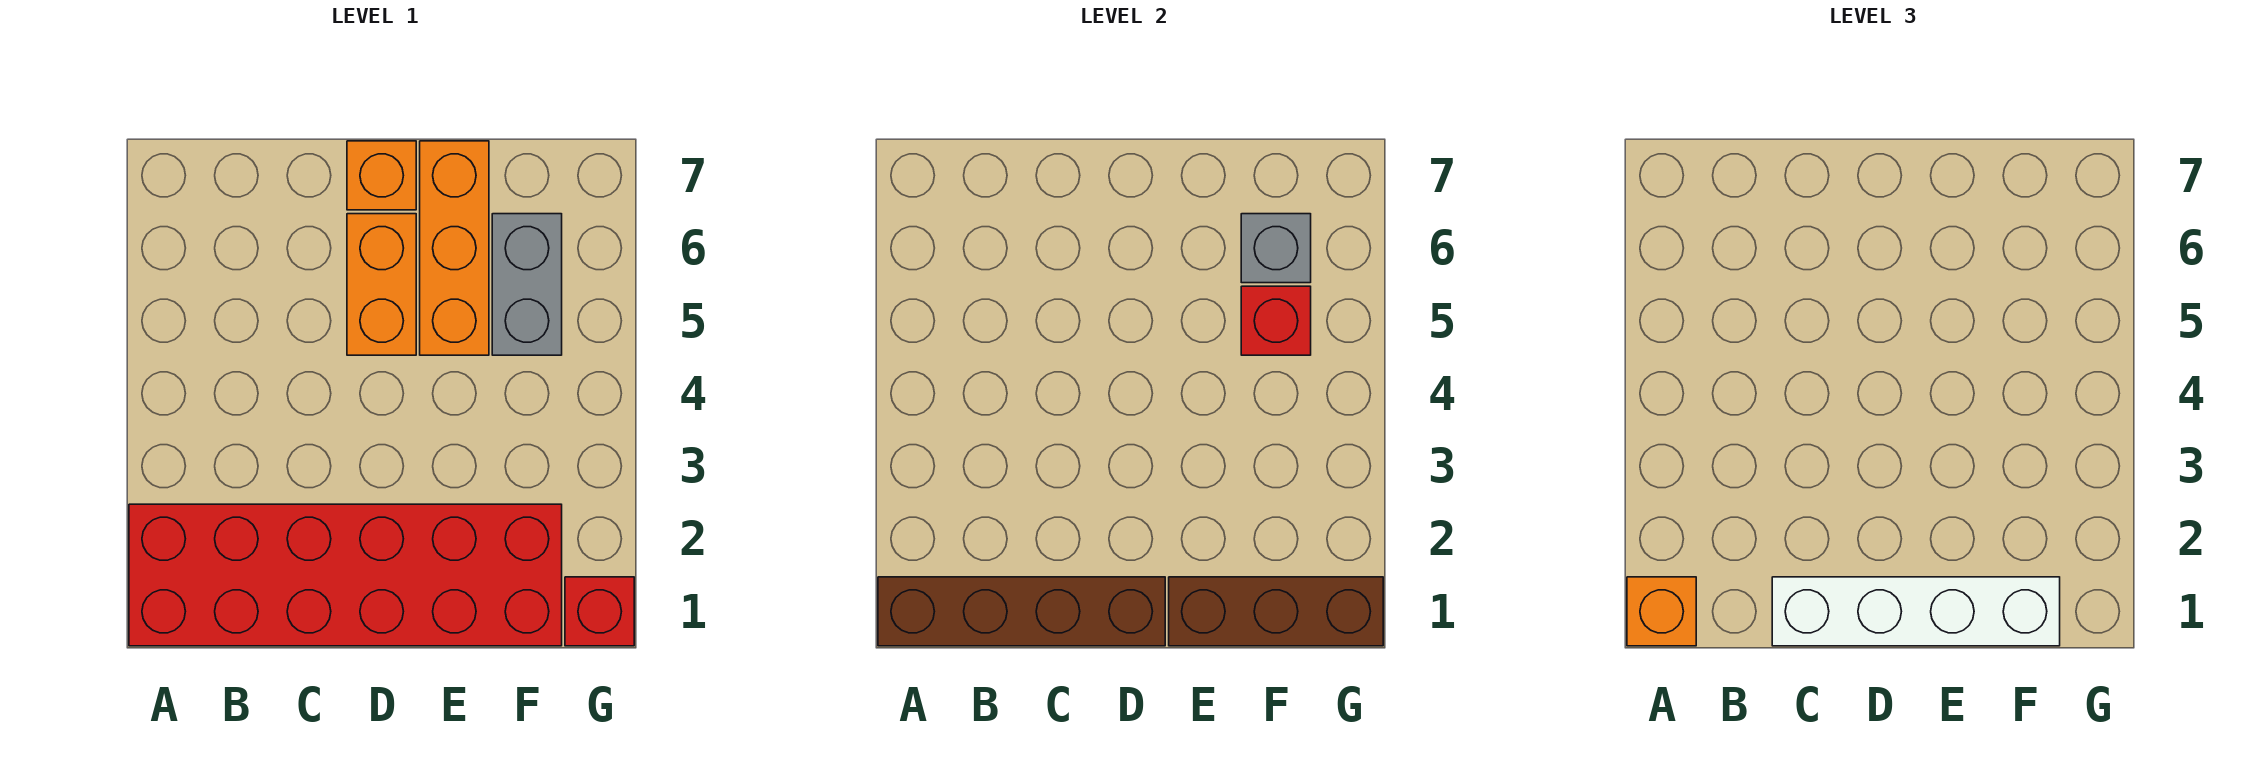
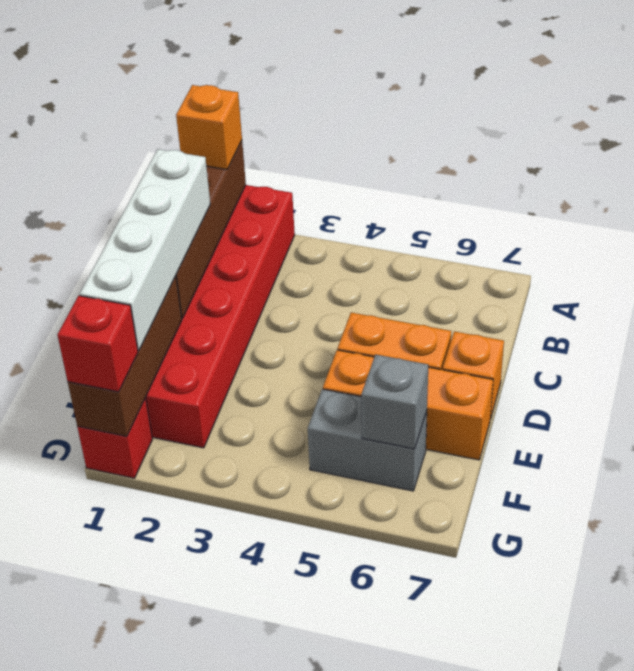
red brick F5 level 2 -> red brick G1 level 3

